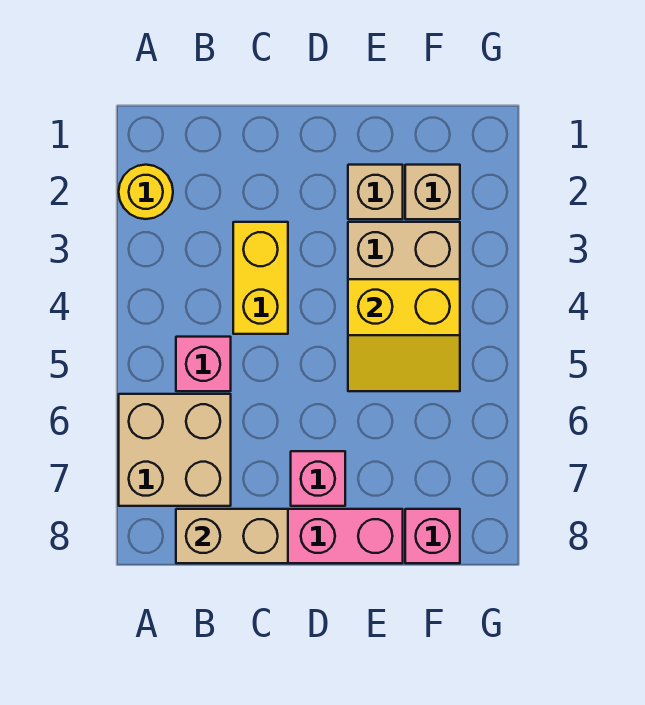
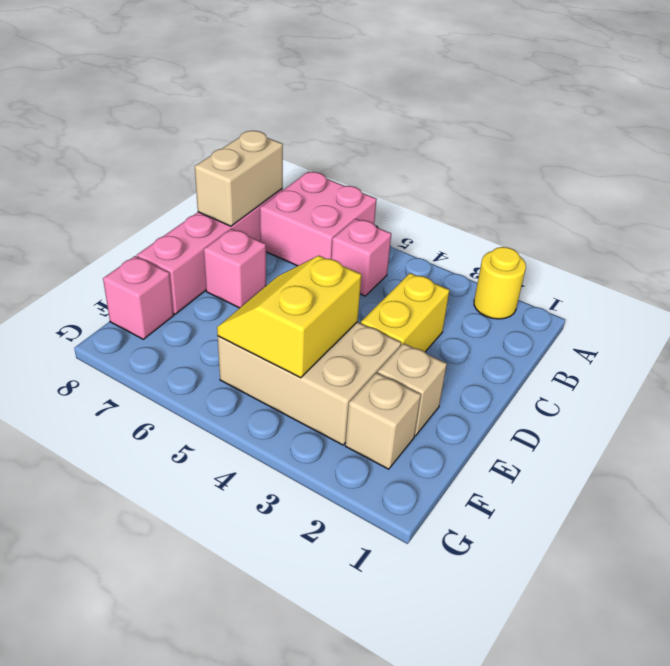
tan brick A6:B7 level 1 -> pink brick A6:B7 level 1
yellow brick C3:C4 level 1 -> yellow brick C3:D3 level 1

